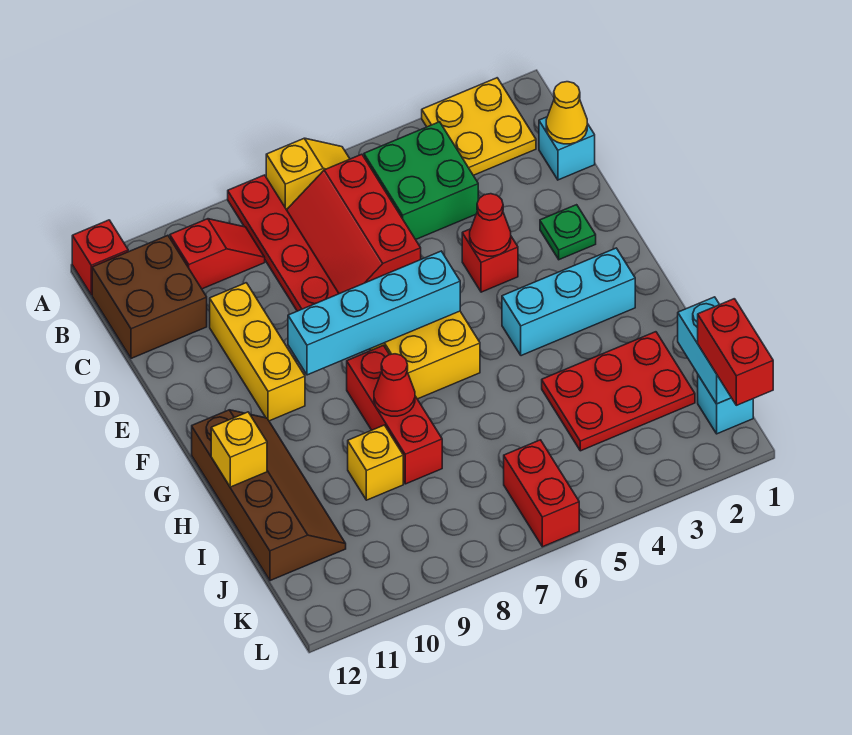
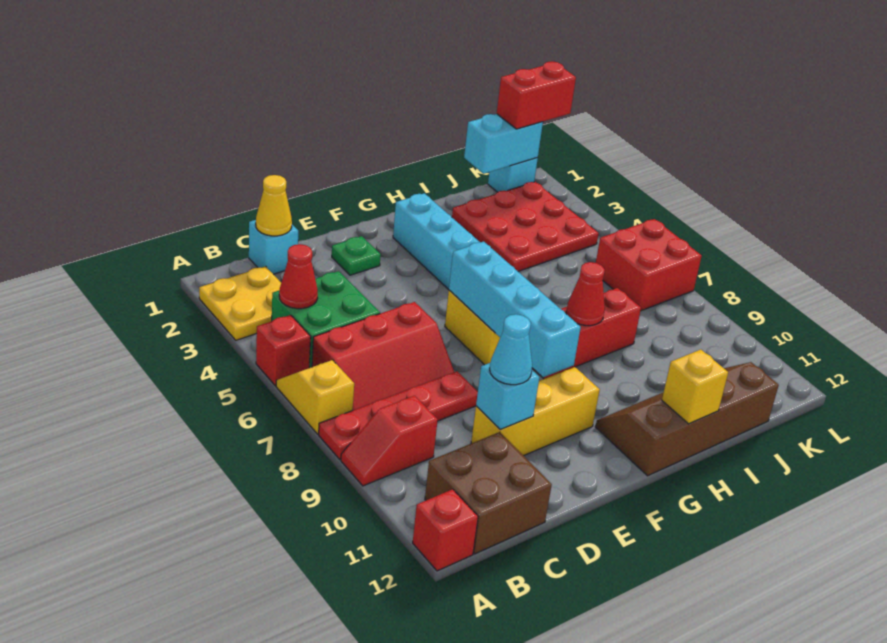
red slope B9:B10 level 1 top 10 -> red slope A9:B9 level 1 top B
none -> cyan brick D10 level 2
none -> cyan cone D10 level 3
red brick E4 level 1 -> red brick A5 level 1
red cone E4 level 2 -> red cone B4 level 2
red plate I2:J4 level 1 -> red plate I2:K4 level 1
yellow brick I9 level 1 -> none
red brick K6:L6 level 1 -> red brick K6:L7 level 1

